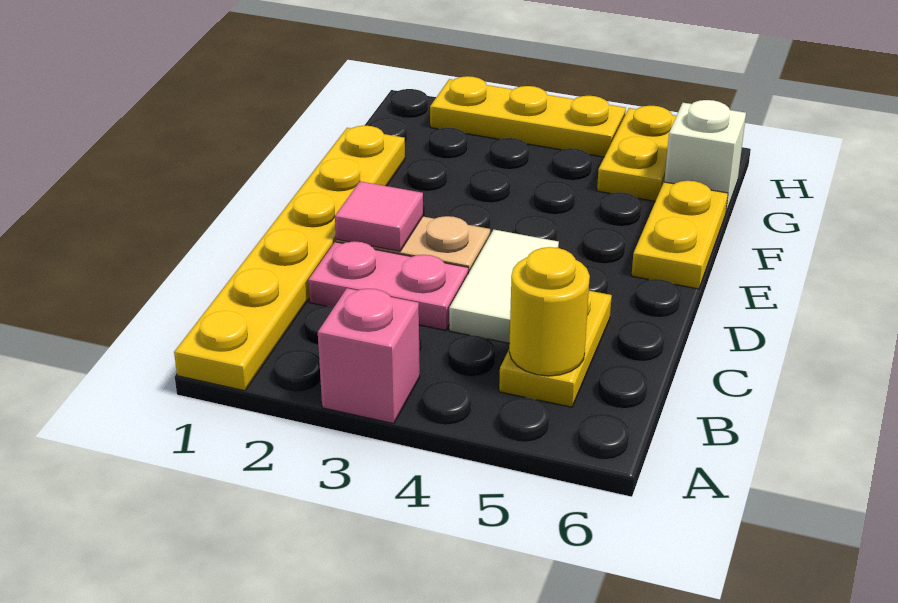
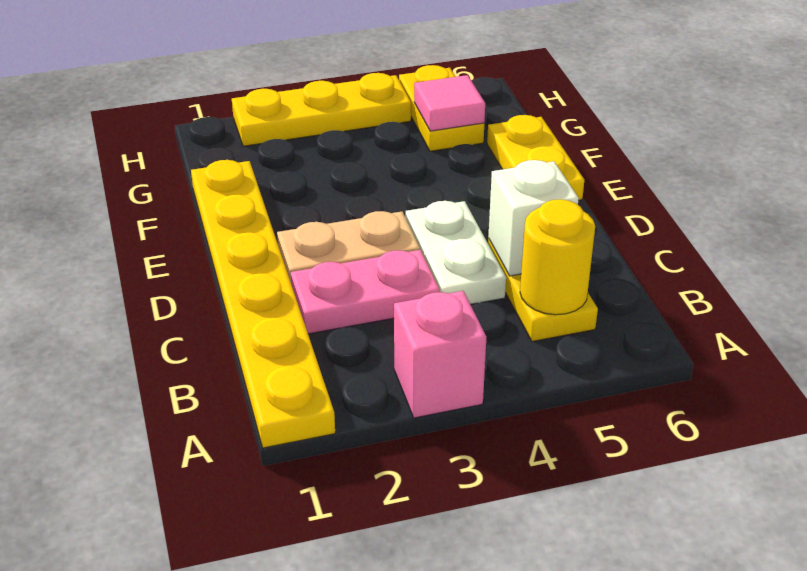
white tile C4:D4 level 1 -> white plate C4:D4 level 1
pink tile D2 level 2 -> pink tile G5 level 2
white brick G6 level 1 -> white brick C5 level 2

